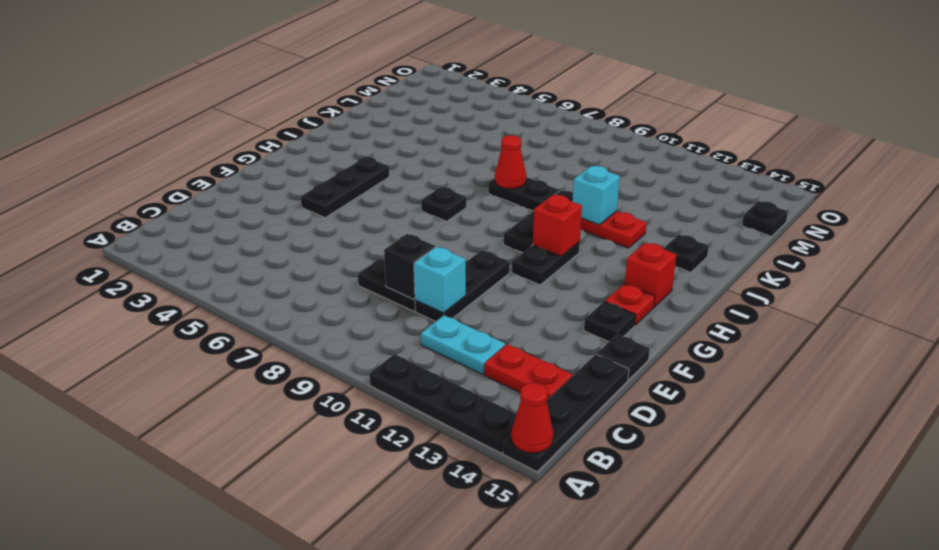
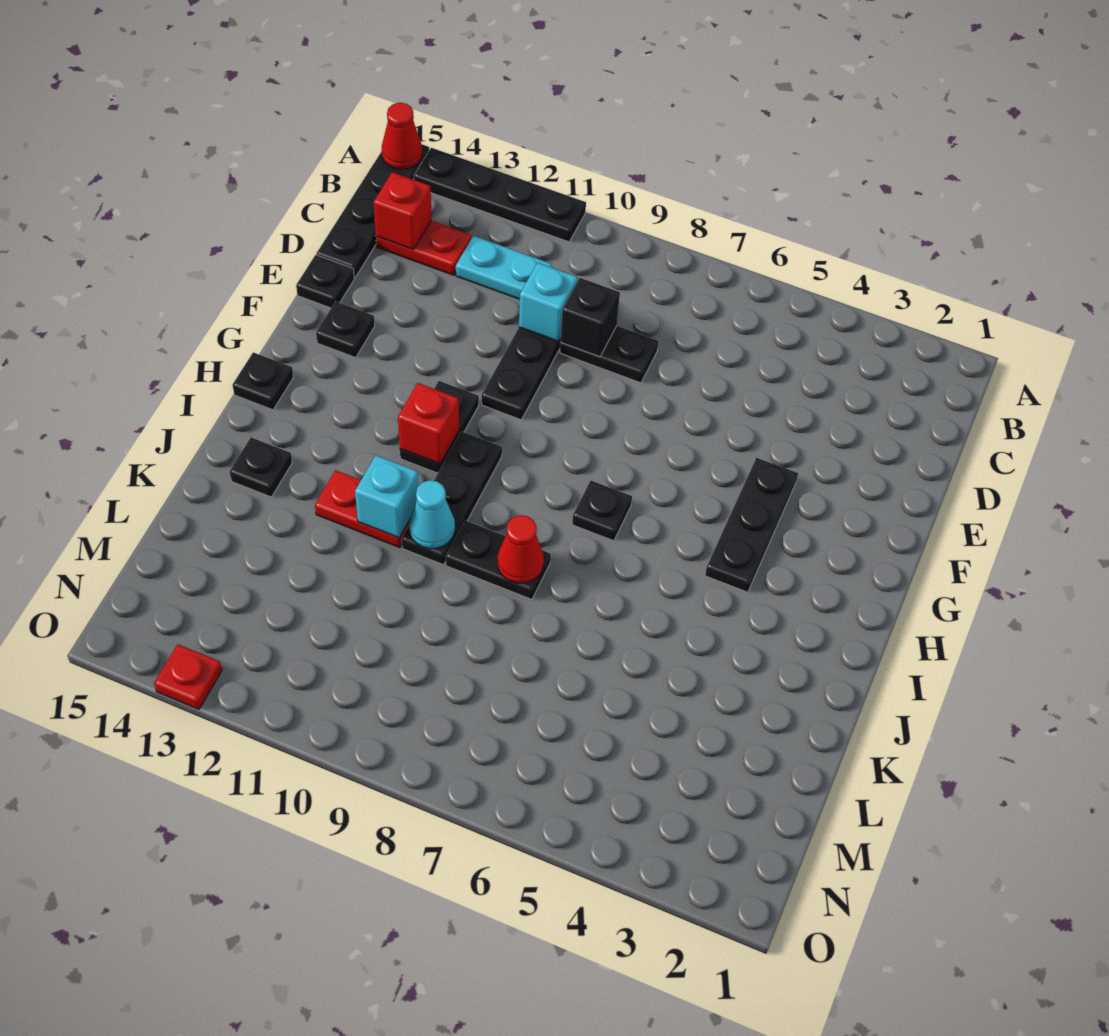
red plate G14 level 1 -> red plate O13 level 1
red brick H14 level 1 -> red brick C14 level 2
none -> cyan cone J10 level 2
black plate M15 level 1 -> black plate H15 level 1

